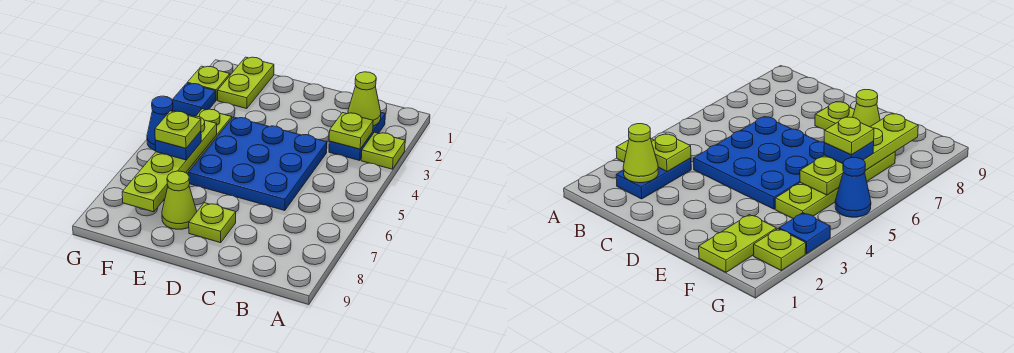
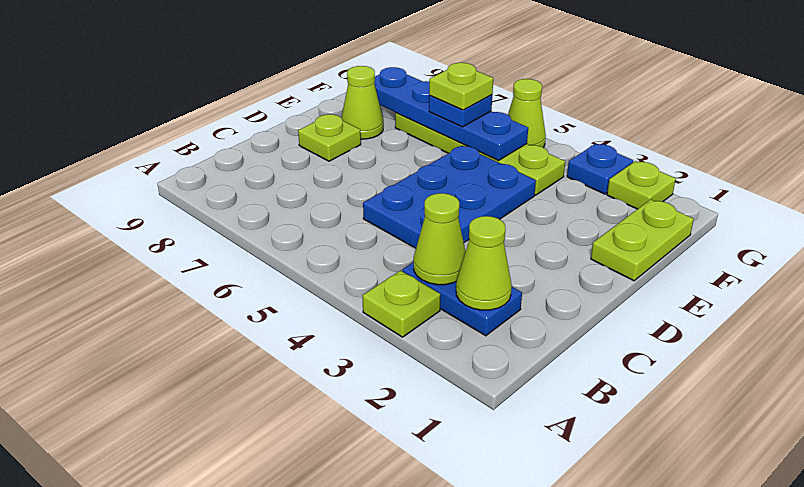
lime plate B3 level 2 -> lime cone B3 level 2
blue plate C4:E6 level 1 -> blue plate C4:E5 level 1
lime plate F1:F2 level 1 -> lime plate E1:F1 level 1
lime plate F5:F8 level 2 -> blue plate F5:F8 level 2
blue cone G5 level 1 -> lime cone G5 level 1

